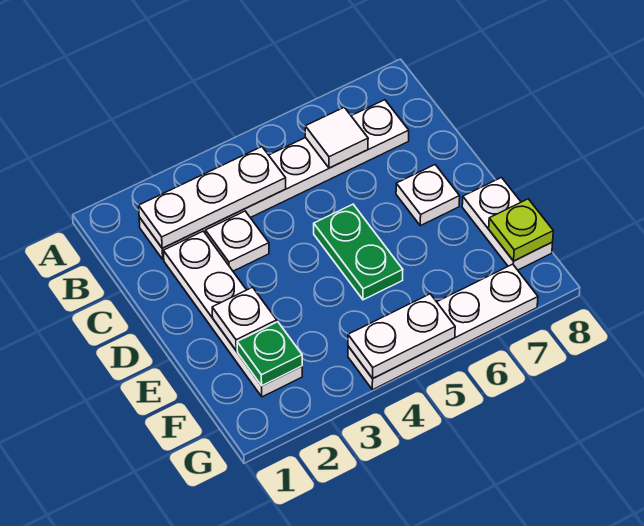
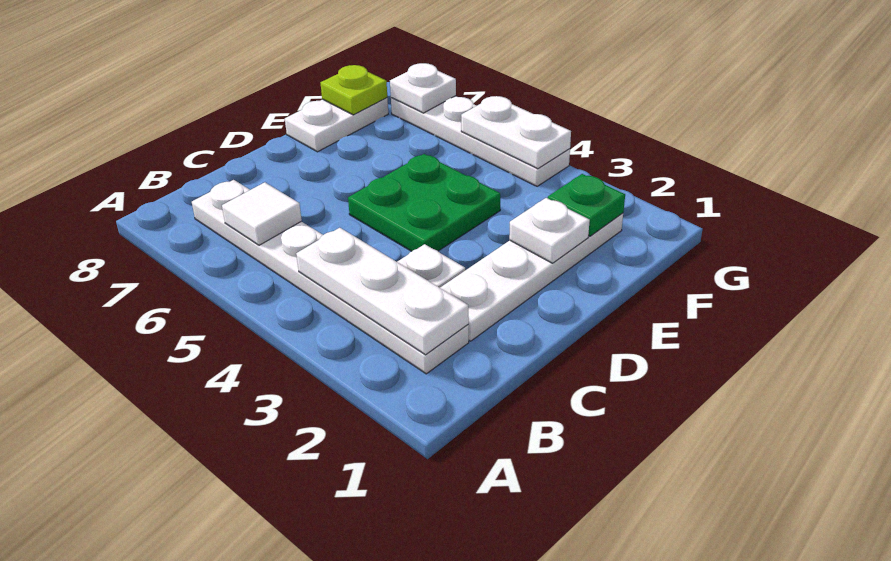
green plate D5:E5 level 1 -> green plate D4:E5 level 1
white plate D7 level 1 -> white plate G7 level 2

